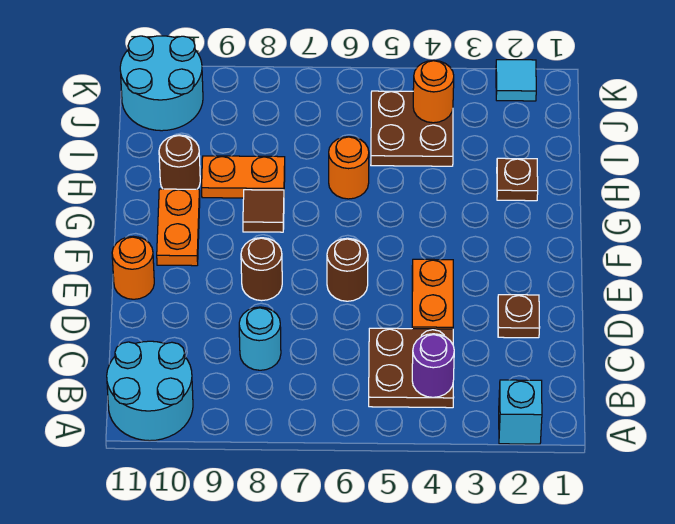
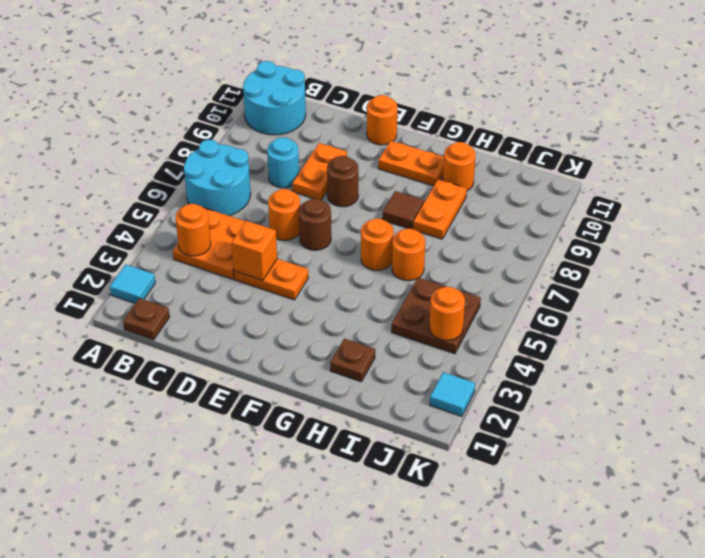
cyan brick A2 level 1 -> cyan tile A2 level 1
brown plate B4:C5 level 1 -> orange plate B4:C5 level 1
purple round brick B4 level 2 -> orange round brick B4 level 2
brown plate D2 level 1 -> brown plate B1 level 1
none -> orange brick D4 level 2
none -> orange round brick D6 level 1
none -> orange plate D8:D9 level 1
none -> orange round brick G6 level 1
brown round brick H10 level 1 -> orange round brick H10 level 1
cyan round brick J10:K11 level 1 -> cyan round brick A6:B7 level 1

